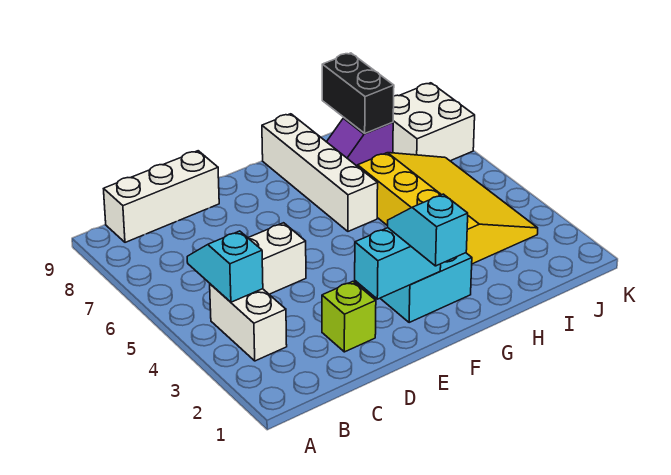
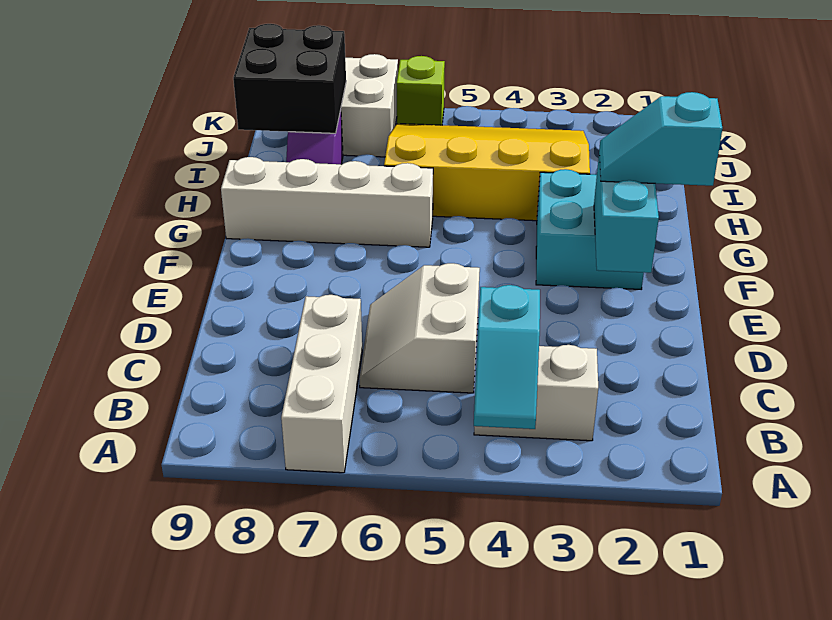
cyan slope B4:B5 level 2 top 4 -> cyan slope A4:B4 level 2 top B
white brick B9:D9 level 1 -> white brick A7:C7 level 1
lime brick D2 level 1 -> lime brick K6 level 1
black brick I8:I9 level 2 -> black brick I8:J9 level 2

